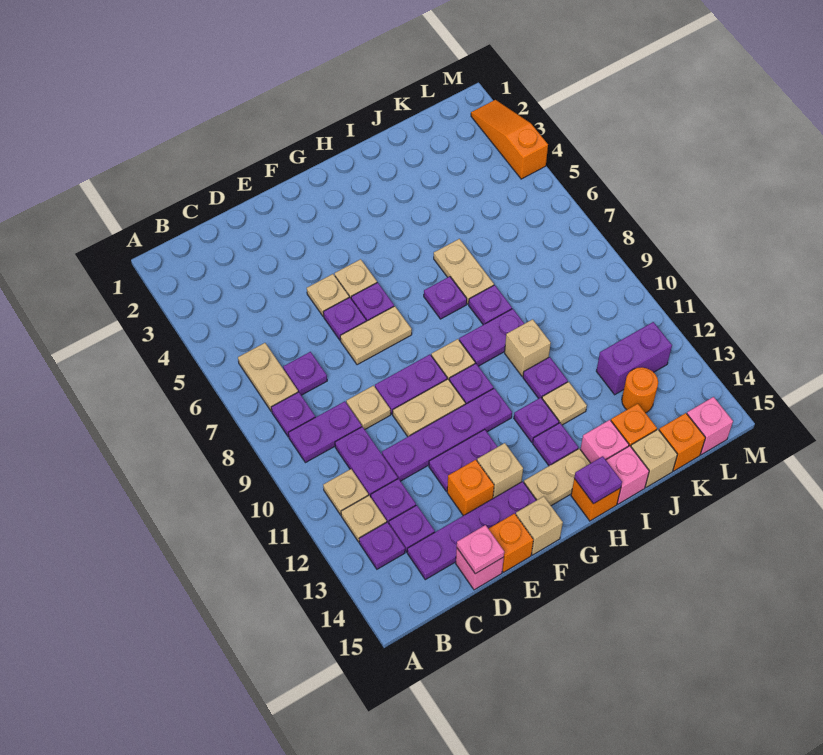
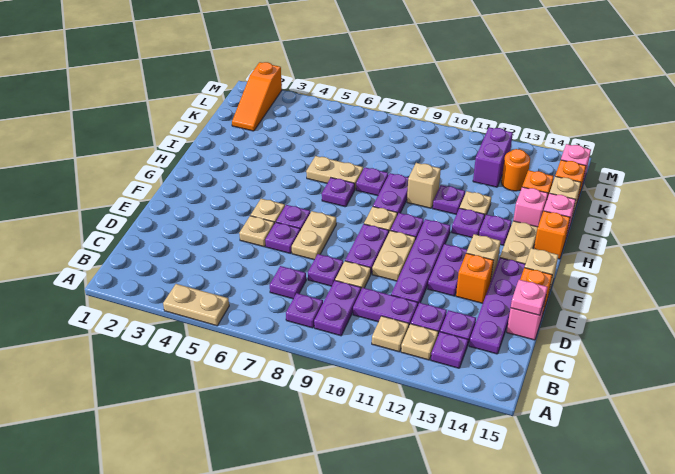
tan plate B6:B7 level 1 -> tan plate A4:A5 level 1
purple plate H15 level 2 -> purple plate D8 level 1
orange slope M2:M4 level 1 top 4 -> orange slope K2:M2 level 1 top M

